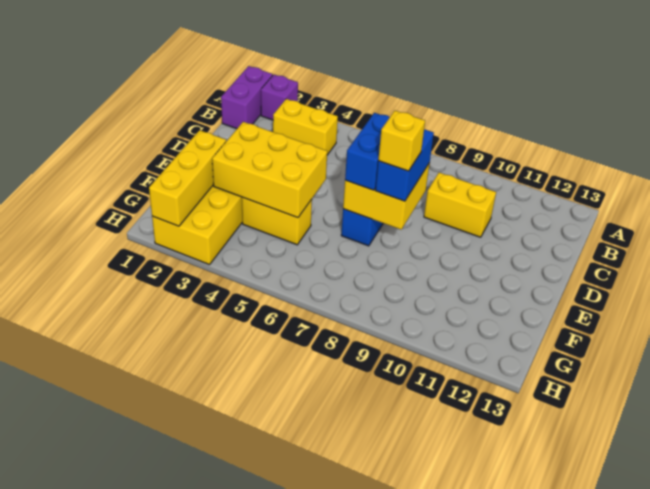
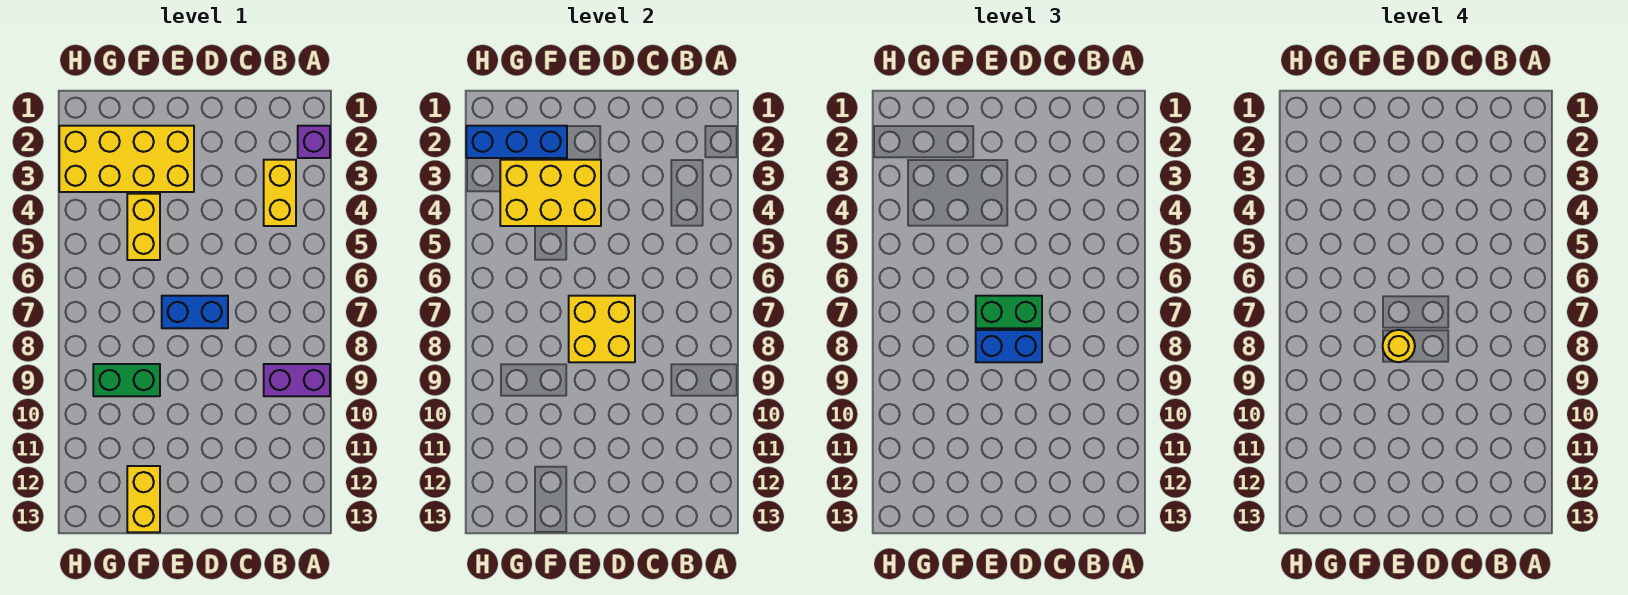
purple brick A1:B1 level 1 -> purple brick A9:B9 level 1
yellow brick C9:C10 level 1 -> yellow brick F12:F13 level 1
blue brick D7:E7 level 3 -> green brick D7:E7 level 3
yellow brick E3:F5 level 2 -> yellow brick E3:G4 level 2
yellow brick E8 level 4 -> yellow round brick E8 level 4
yellow brick F2:H2 level 2 -> blue brick F2:H2 level 2
none -> green brick F9:G9 level 1

